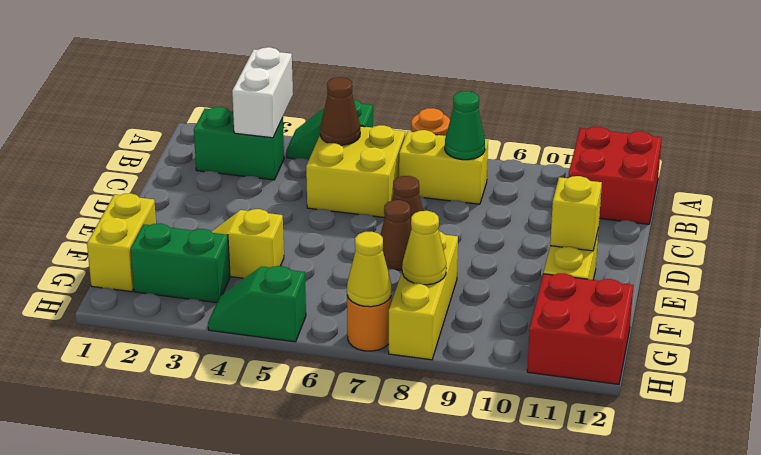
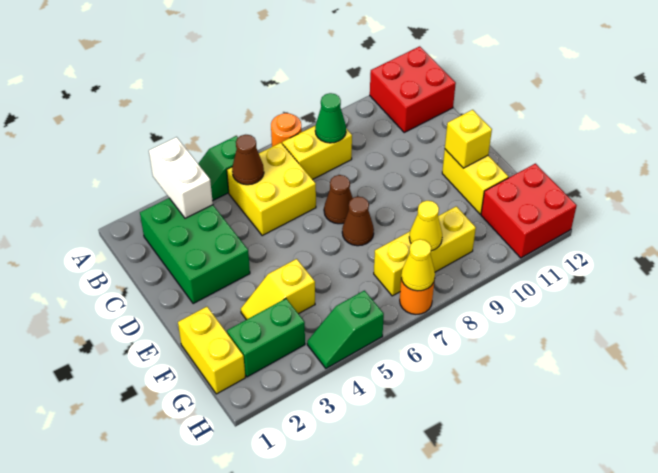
green brick B2:B3 level 1 -> green brick B2:D3 level 1
yellow brick F8:H8 level 1 -> yellow brick G7:G9 level 1

